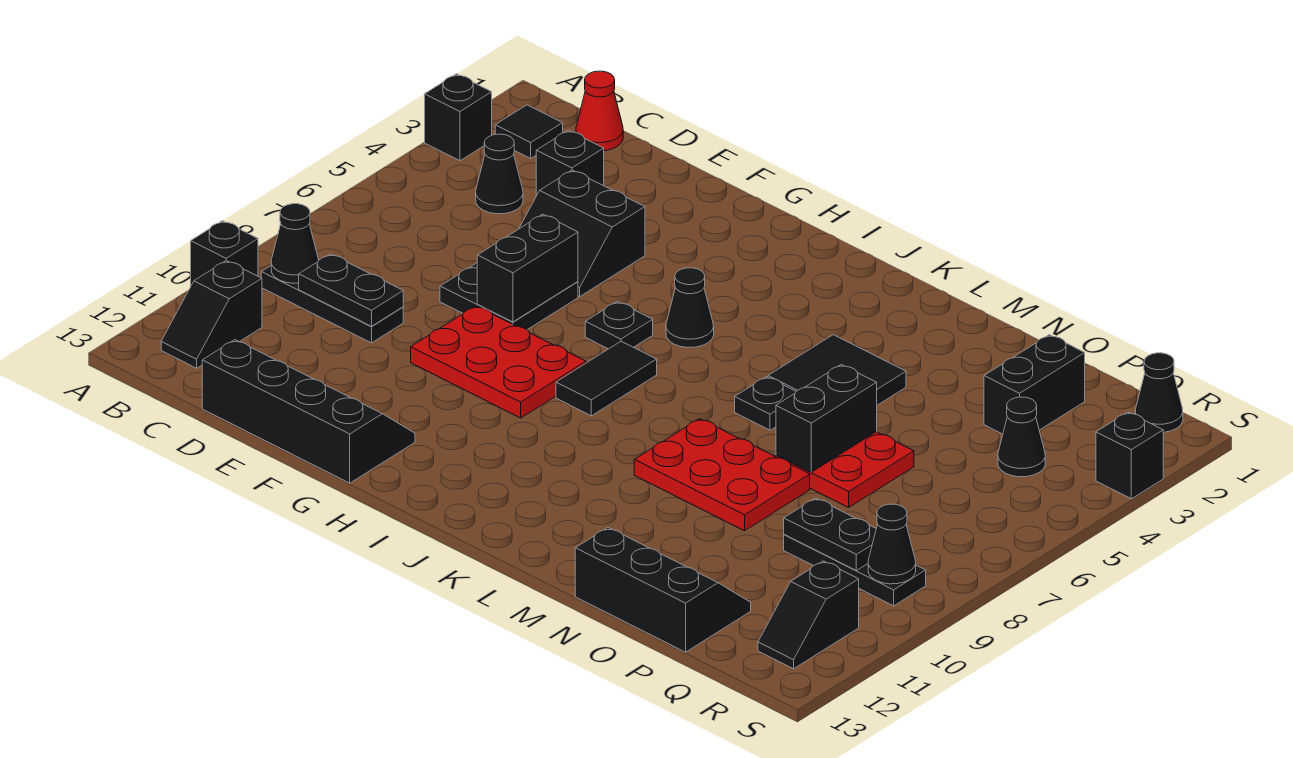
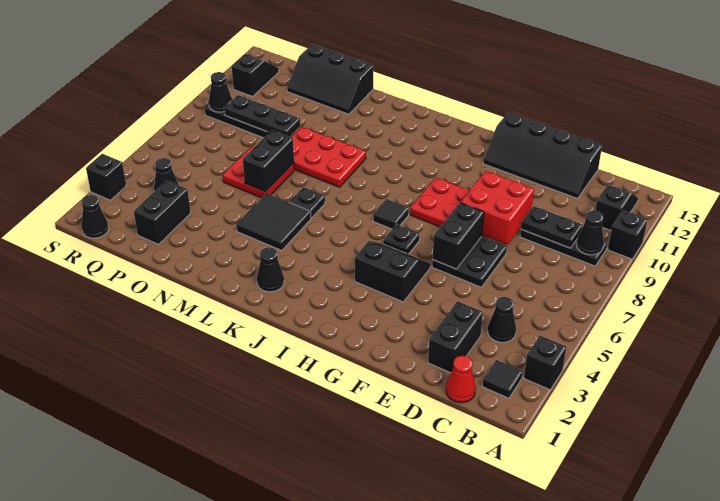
black brick D3 level 1 -> black brick D2:D3 level 1
black slope E4:F5 level 1 top 4 -> black slope G4:H5 level 1 top 4
none -> red brick E8:F9 level 2
black cone I5 level 1 -> black cone K2 level 1
black tile I7:I8 level 1 -> black tile I7 level 1
black plate P9:Q9 level 2 -> black plate O9:Q9 level 2

